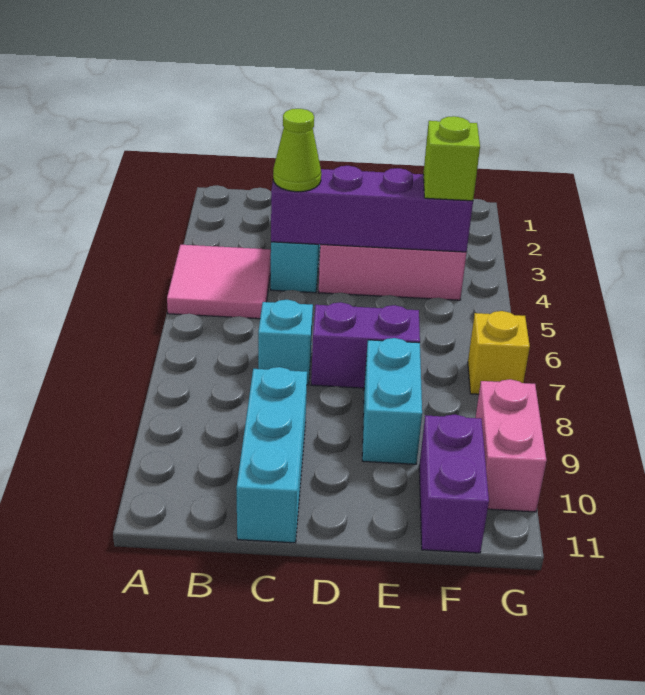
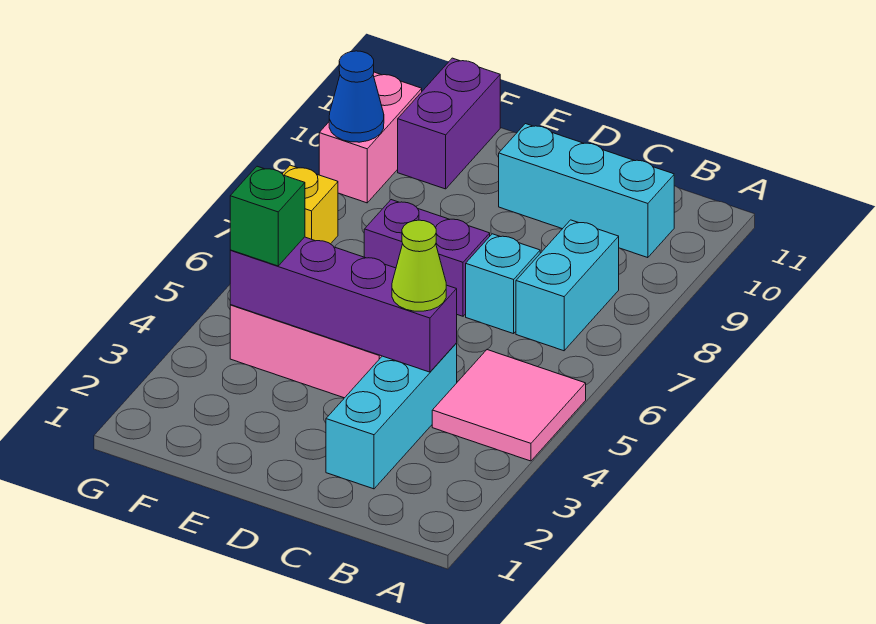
cyan brick C9:C11 level 1 -> cyan brick B10:D10 level 1
cyan brick E8:E9 level 1 -> cyan brick B7:B8 level 1
lime brick F4 level 3 -> green brick F4 level 3
none -> blue cone G9 level 2

